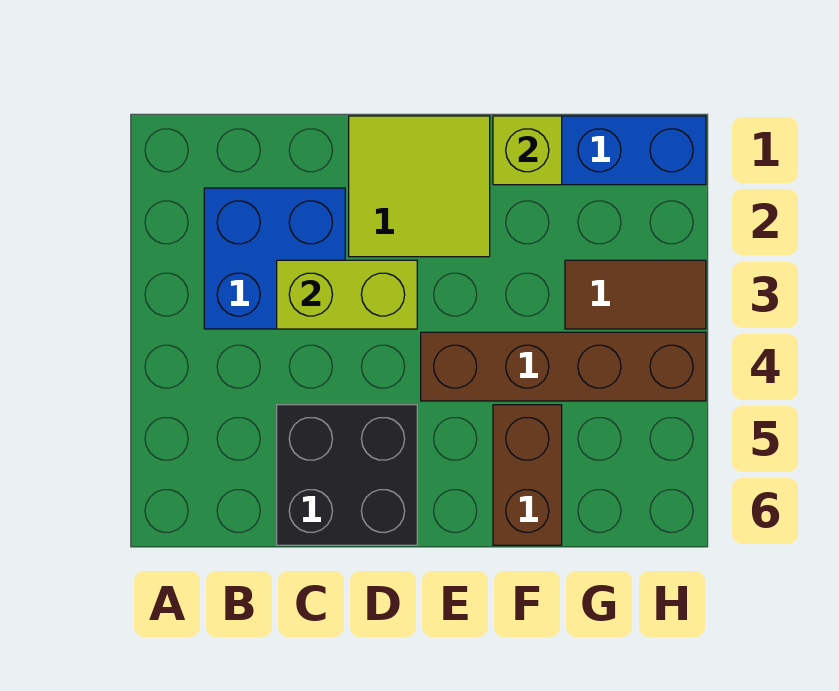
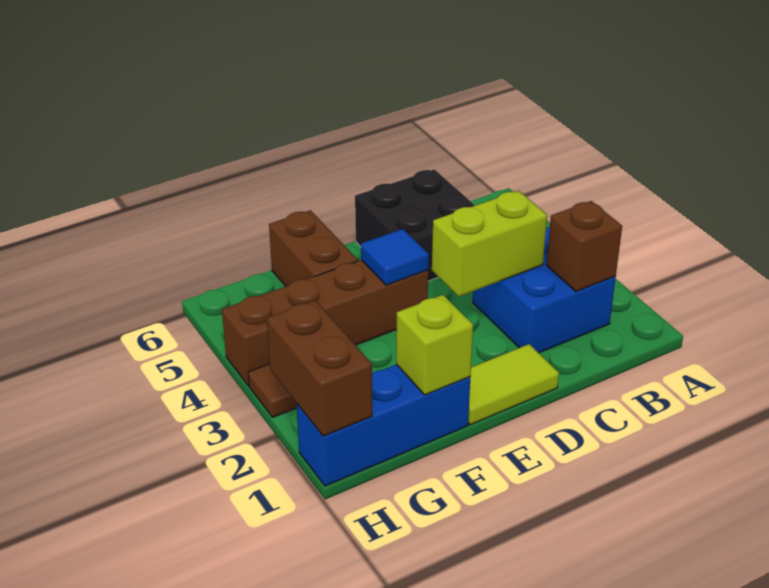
none -> brown brick B2 level 2
lime tile D1:E2 level 1 -> lime tile D1:E1 level 1
none -> blue tile E4 level 2
none -> brown brick H1:H2 level 2

